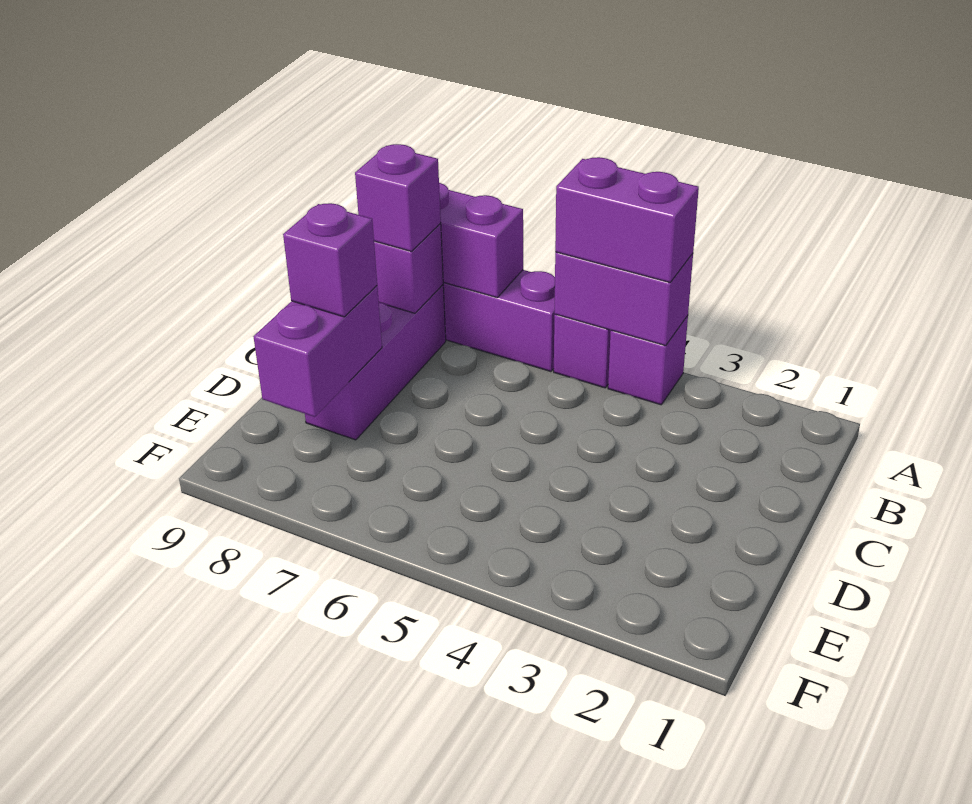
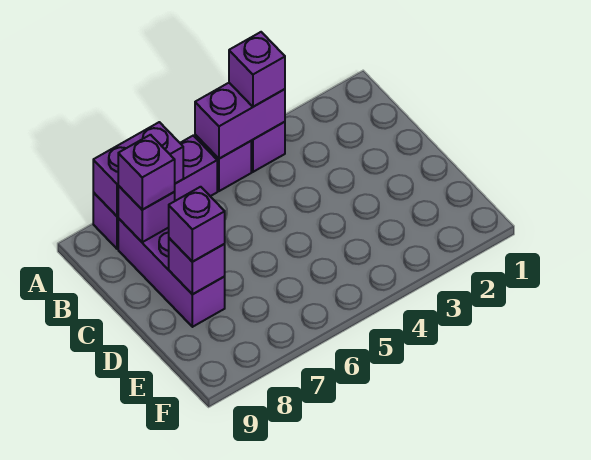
purple brick A4:A5 level 3 -> purple brick A4 level 3
purple brick D8:E8 level 2 -> purple brick D8 level 2

